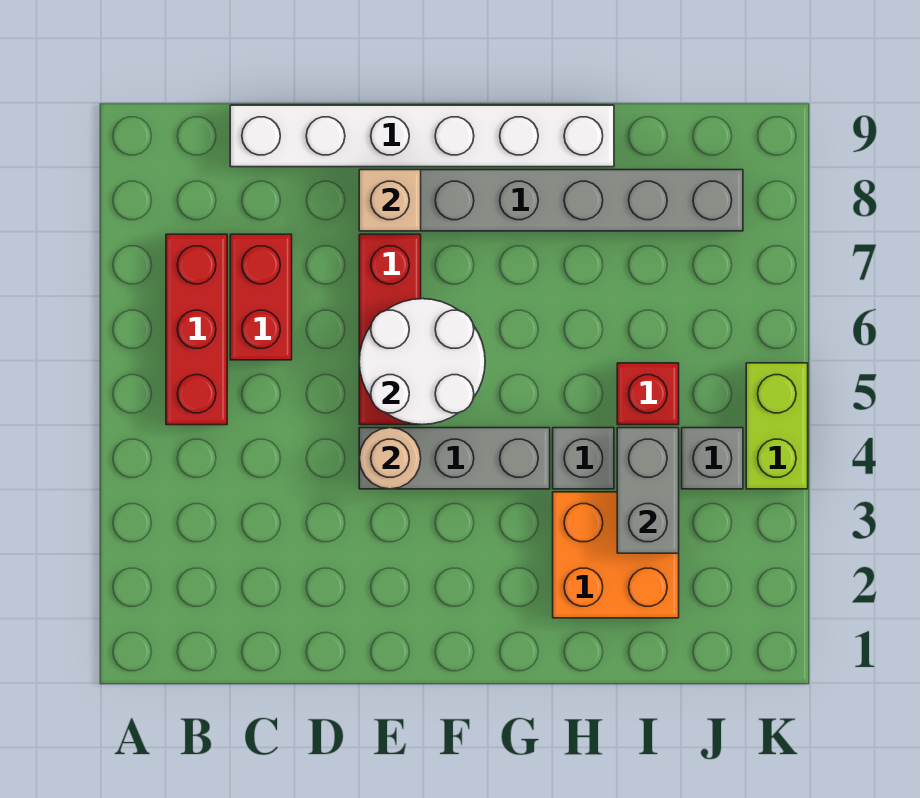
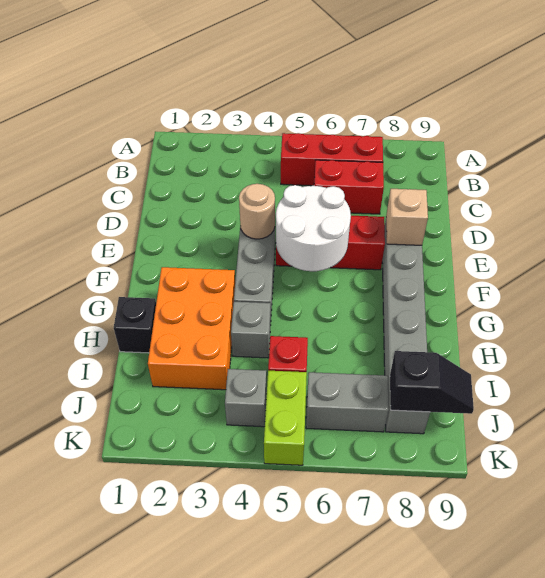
white brick C9:H9 level 1 -> none
none -> black brick H1 level 1
orange brick H2:I3 level 1 -> orange brick G2:I3 level 1
grey brick I3:I4 level 2 -> grey brick J6:J7 level 1
none -> black slope J8:J9 level 2 top 8
lime brick K4:K5 level 1 -> lime brick J5:K5 level 1

